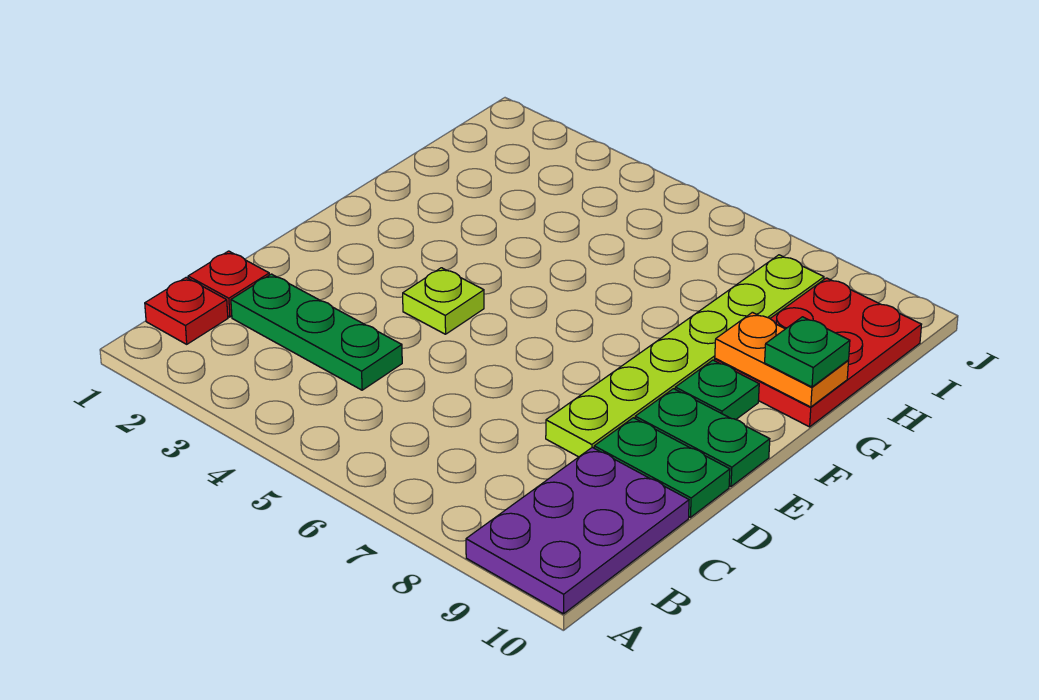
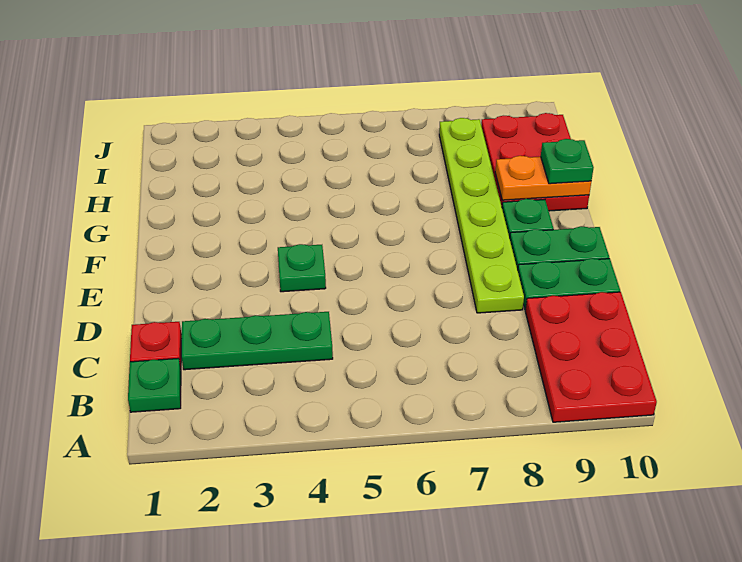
purple plate A9:C10 level 1 -> red plate A9:C10 level 1
red plate B1 level 1 -> green plate B1 level 1
lime plate E4 level 1 -> green plate E4 level 1

